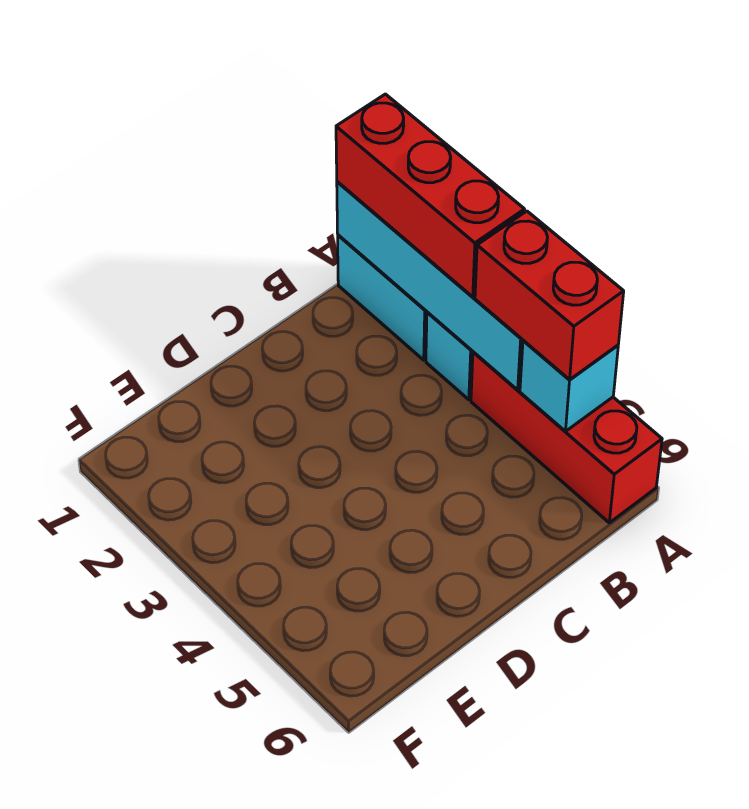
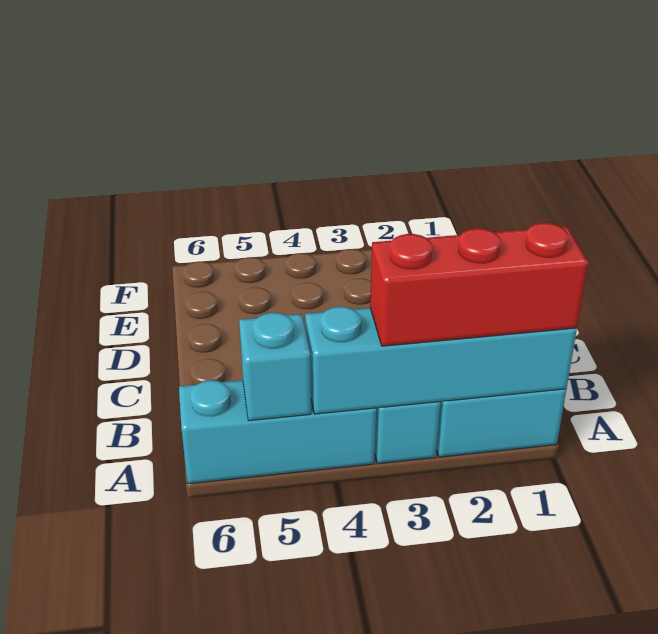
red brick A4:A6 level 1 -> cyan brick A4:A6 level 1
red brick A4:A5 level 3 -> none

